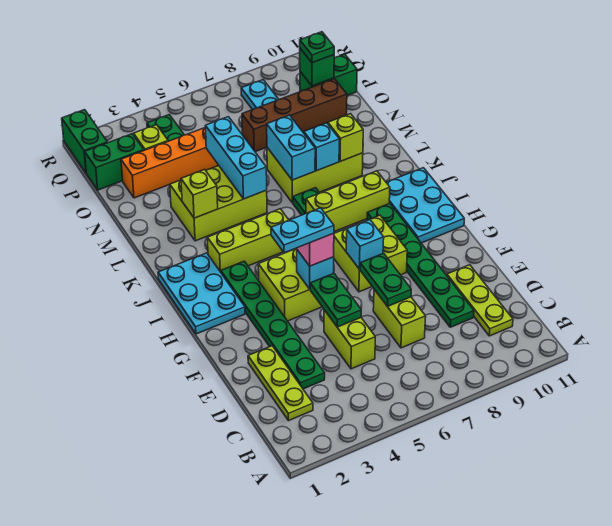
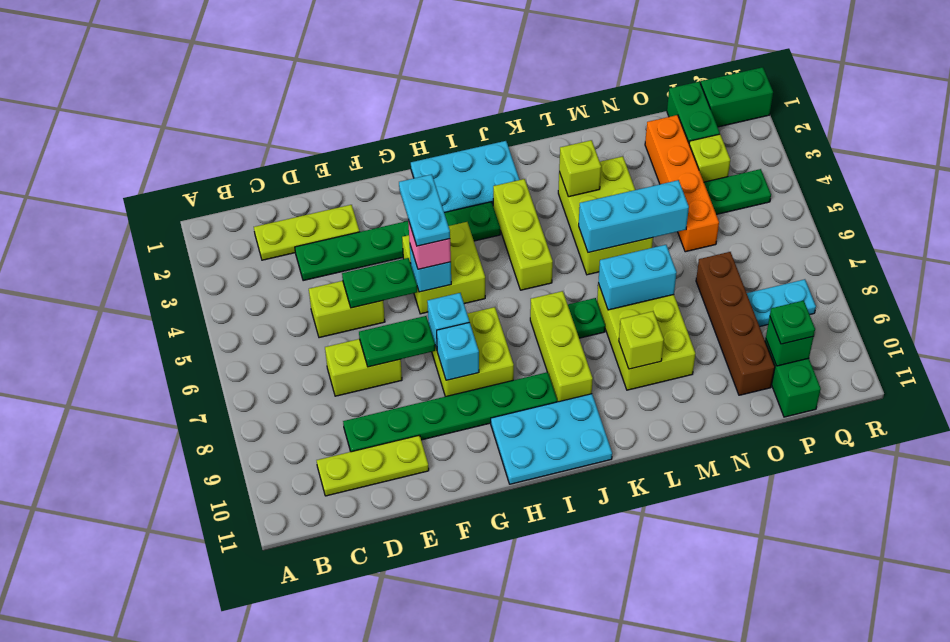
cyan brick L8 level 2 -> cyan brick G8 level 2

